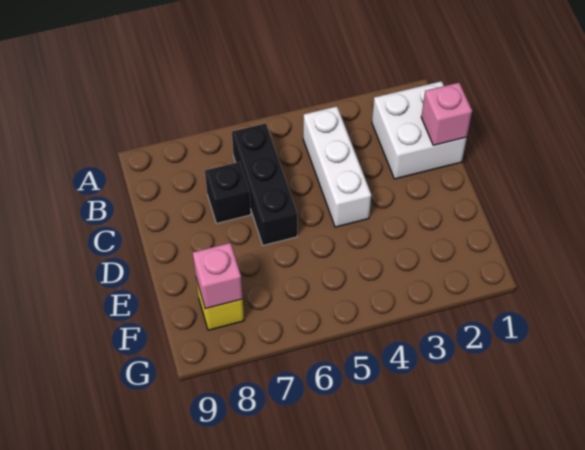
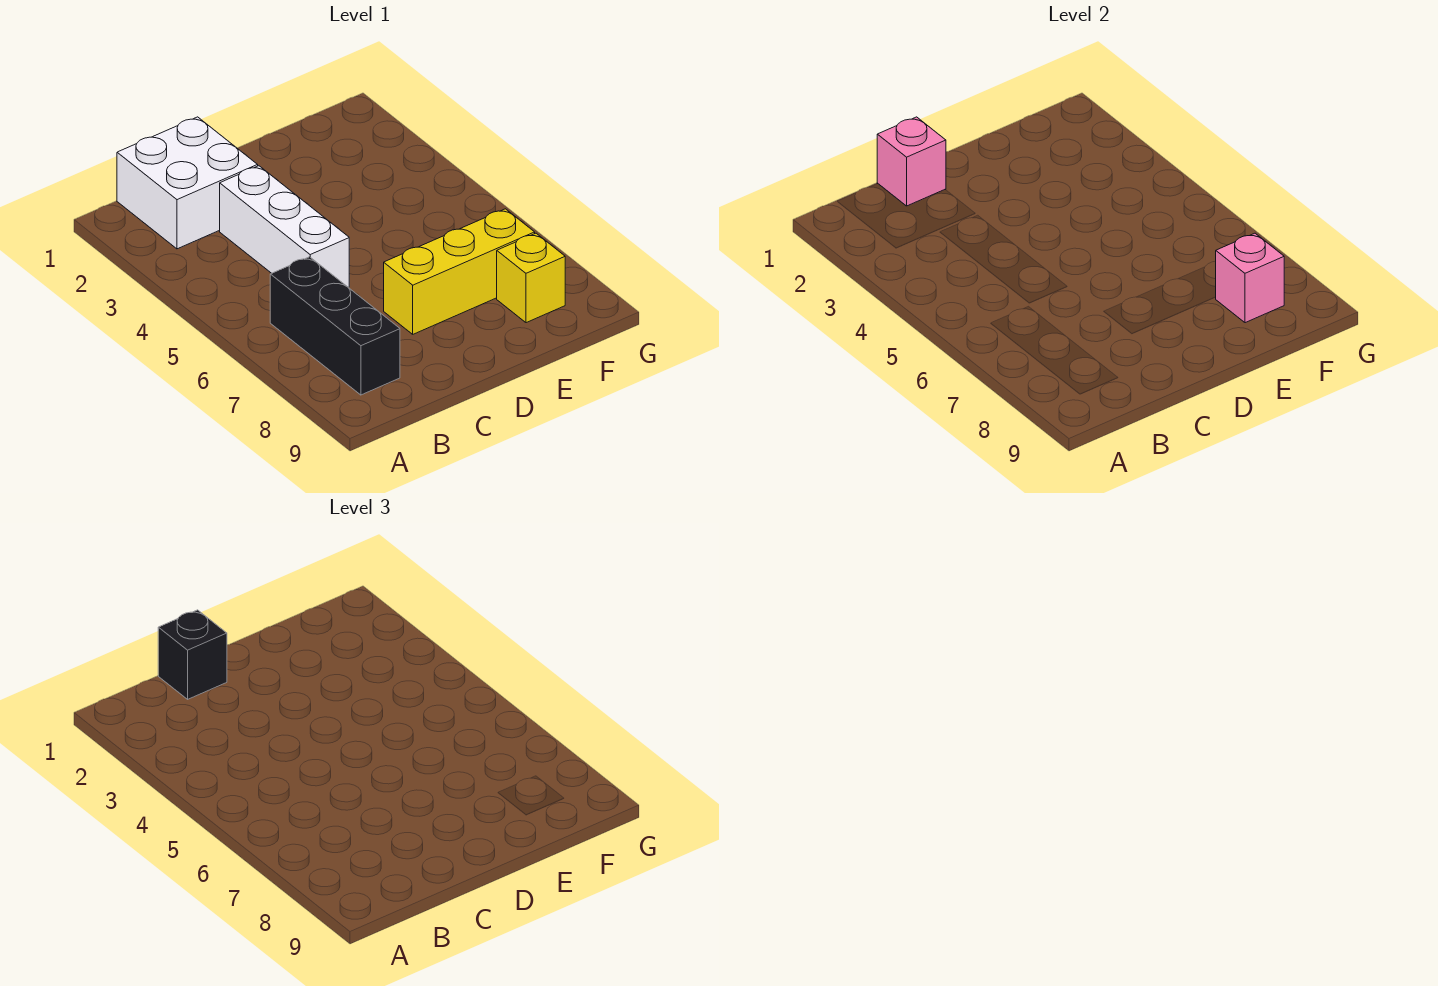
white brick B4:D4 level 1 -> white brick C3:C5 level 1
black brick B6:D6 level 1 -> black brick B6:B8 level 1
black brick C7 level 1 -> black brick C1 level 3
none -> yellow brick D7:F7 level 1

